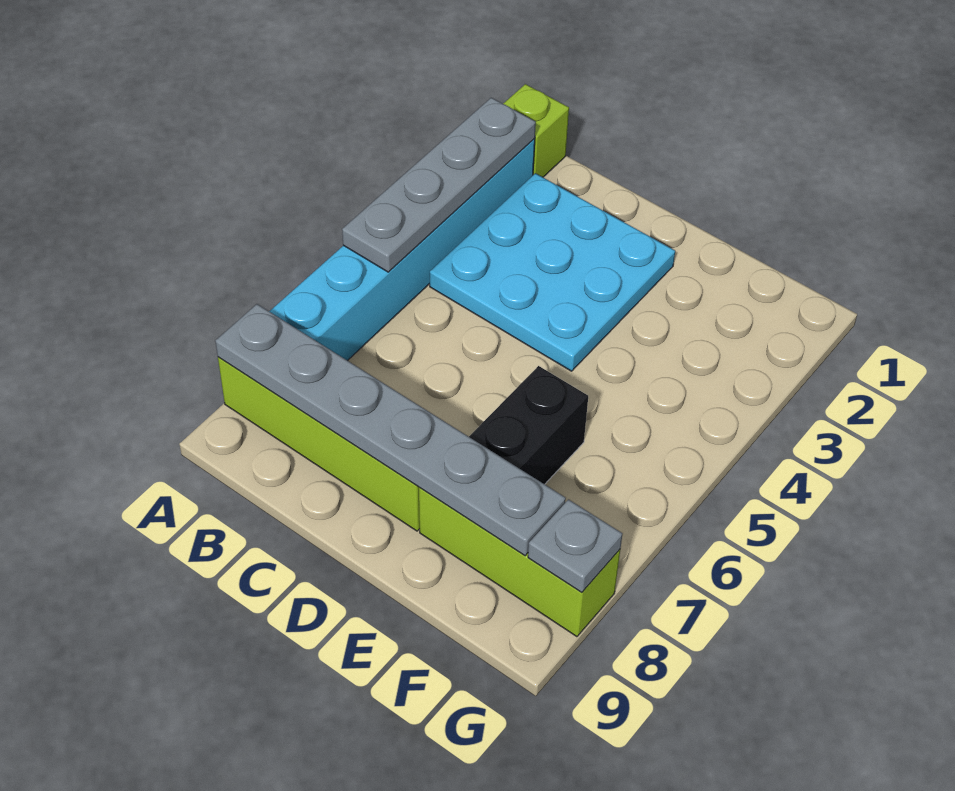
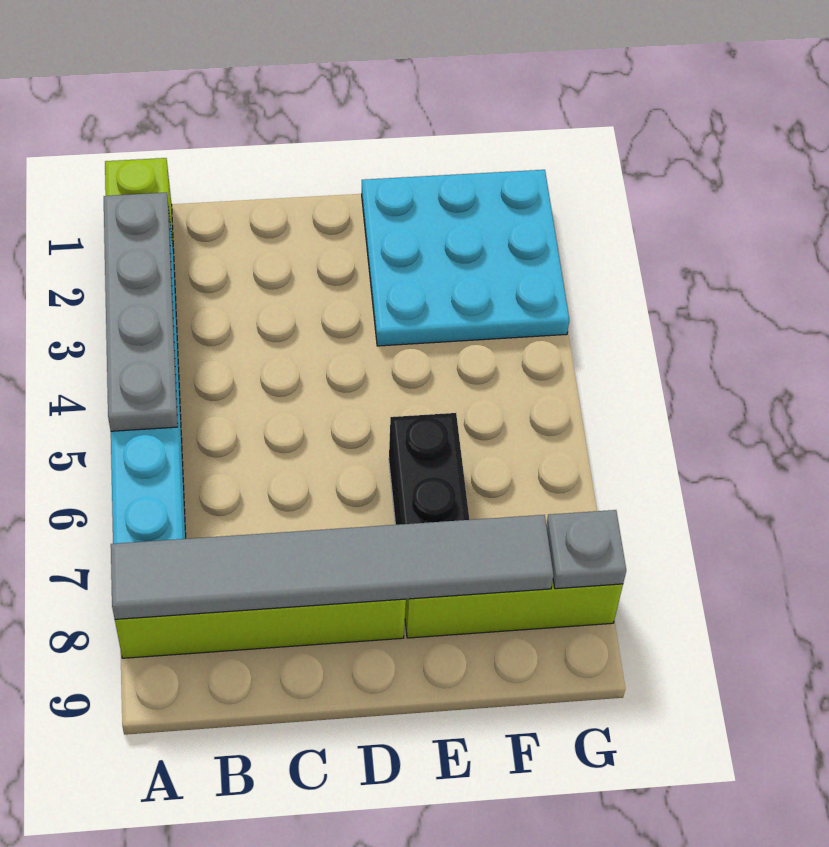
grey plate A8:F8 level 2 -> grey tile A8:F8 level 2
cyan plate B2:D4 level 1 -> cyan plate E1:G3 level 1

